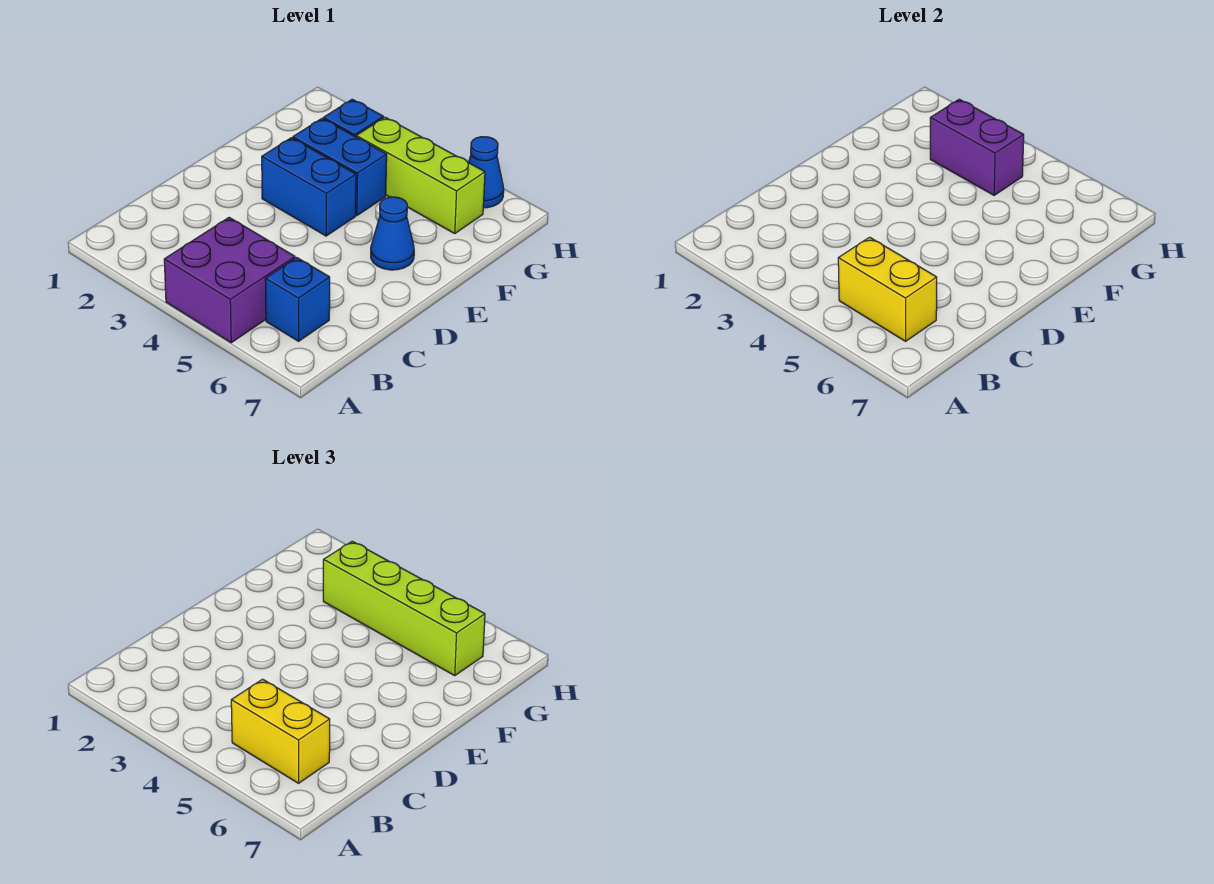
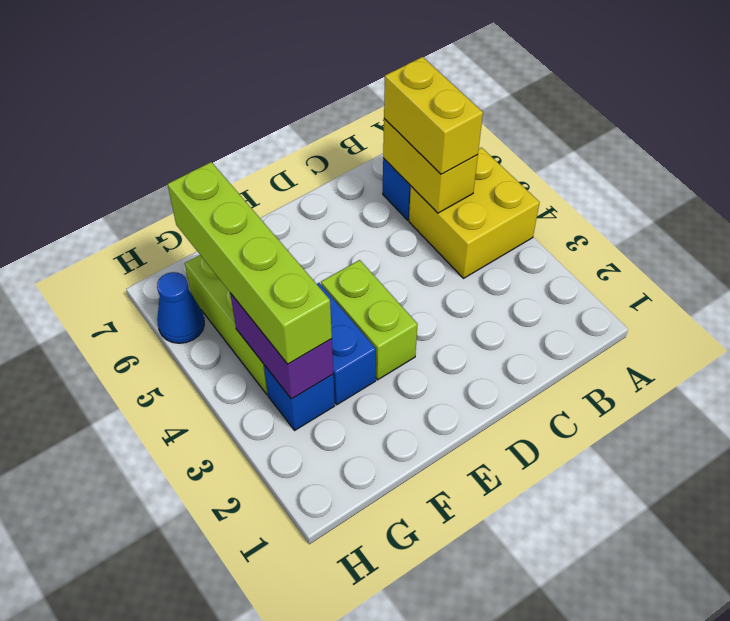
purple brick A4:B5 level 1 -> yellow brick A4:B5 level 1
blue brick E3:E4 level 1 -> lime brick E3:E4 level 1
blue cone E6 level 1 -> none

